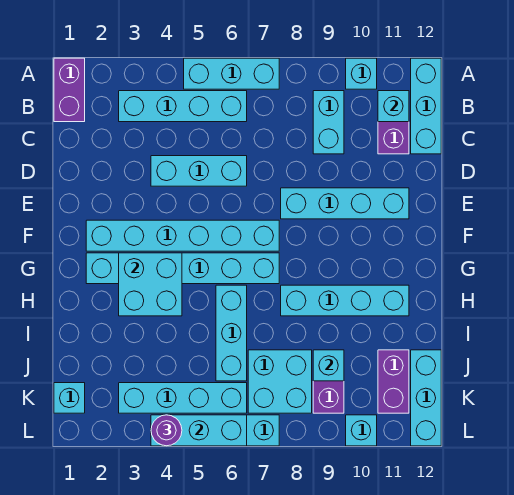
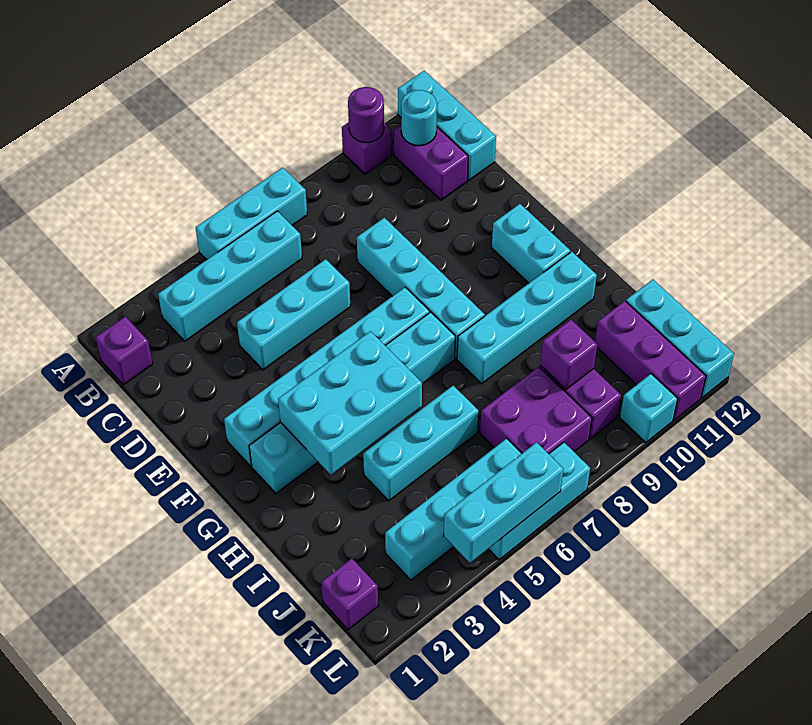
purple brick A1:B1 level 1 -> purple brick B1 level 1
cyan brick A10 level 1 -> purple brick A10 level 1
cyan brick B9:C9 level 1 -> cyan brick F11:G11 level 1
cyan brick B11 level 2 -> cyan round brick B11 level 2
cyan brick E8:E11 level 1 -> cyan brick D8:G8 level 1
cyan brick G3:H4 level 2 -> cyan brick G3:H5 level 2
cyan brick H6:J6 level 1 -> cyan brick I4:I6 level 1
cyan brick J7:K8 level 1 -> purple brick J7:K8 level 1
cyan brick J9 level 2 -> purple brick J9 level 2
purple brick J11:K11 level 1 -> purple brick J11:L11 level 1
cyan brick K1 level 1 -> purple brick K1 level 1
purple round brick L4 level 3 -> purple round brick A10 level 2

